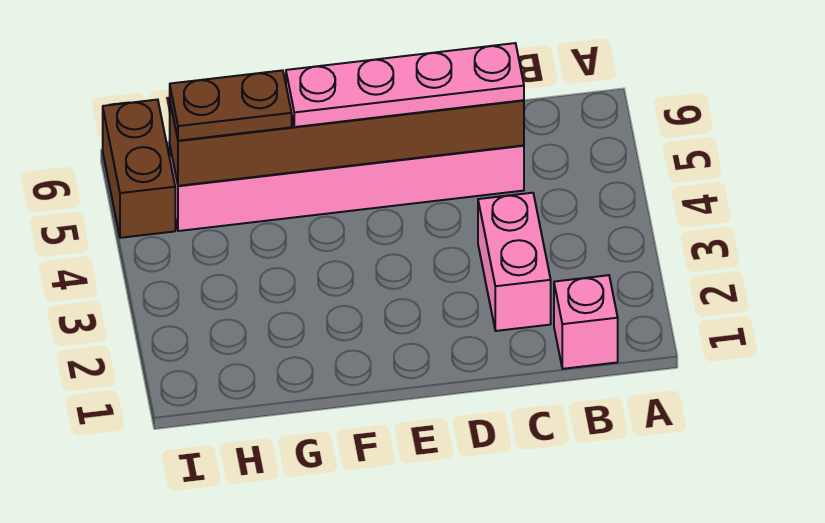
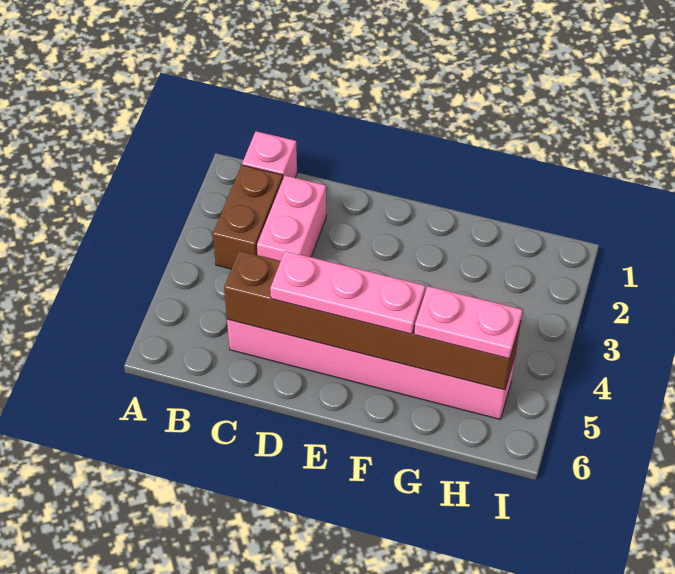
pink plate C5:F5 level 3 -> pink plate D5:F5 level 3
brown plate G5:H5 level 3 -> pink plate G5:H5 level 3
brown brick I5:I6 level 1 -> brown brick B2:B3 level 1

